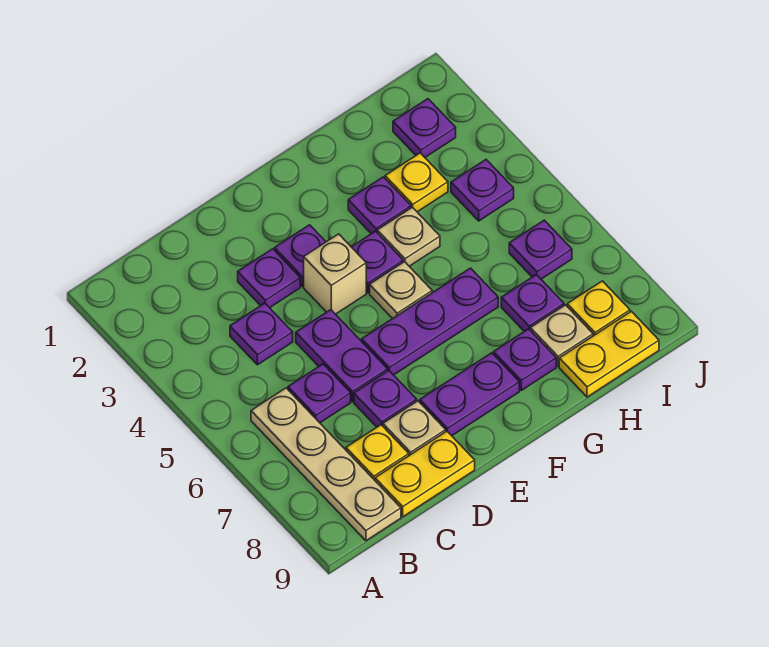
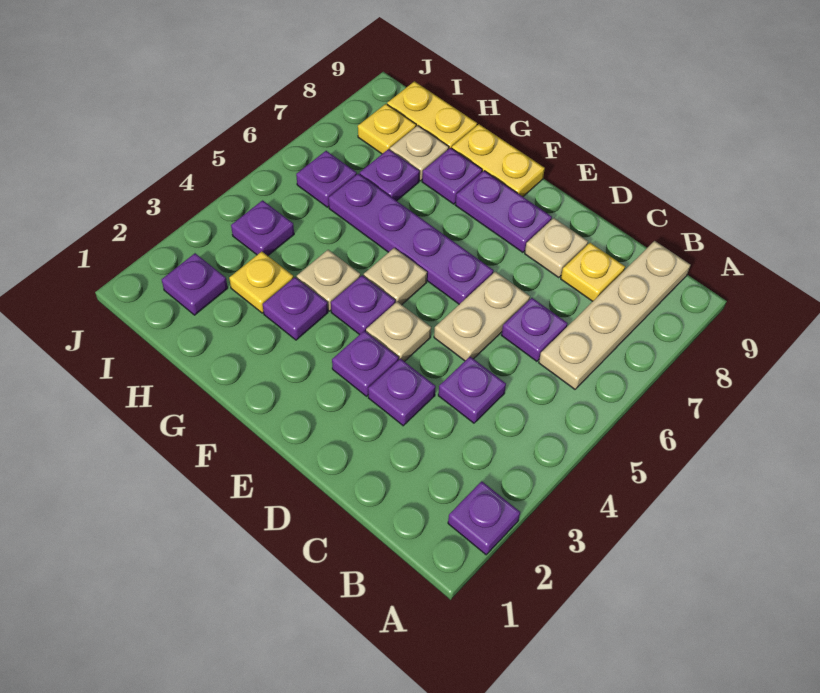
yellow plate C9:D9 level 1 -> yellow plate F9:G9 level 1
purple plate D5:D6 level 1 -> tan plate D5:D6 level 1
purple plate D7 level 1 -> purple plate A2 level 1
tan brick E4 level 1 -> tan plate E4 level 1
purple plate E6:G6 level 1 -> purple plate E6:H6 level 1

